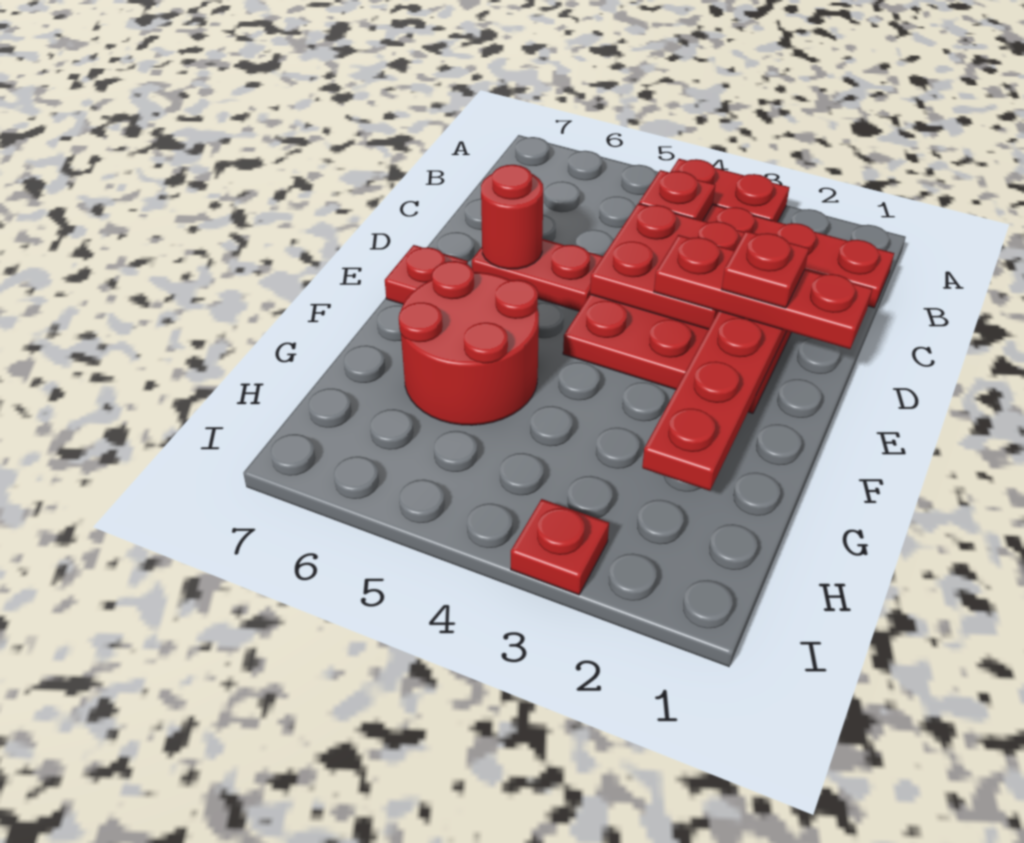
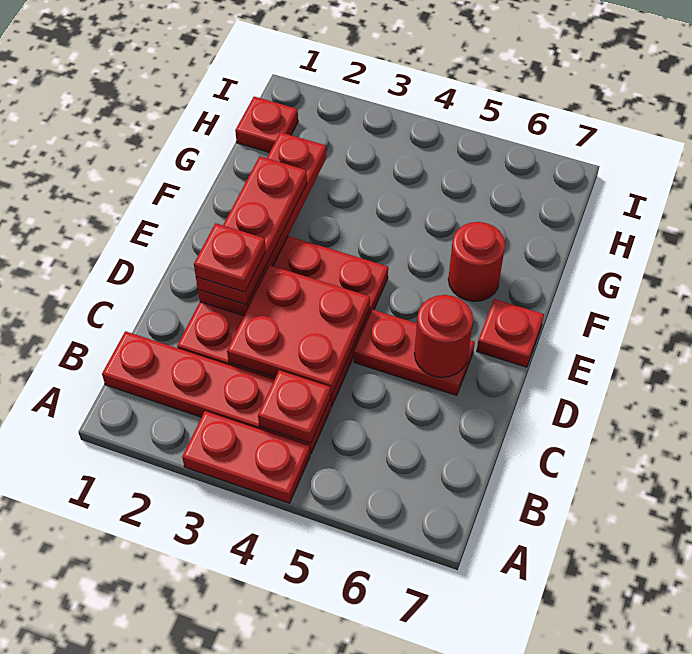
red plate D1:D3 level 3 -> red plate D2:F2 level 3
red round brick F5:G6 level 1 -> red round brick F6 level 1
red plate I3 level 1 -> red plate H1 level 1

